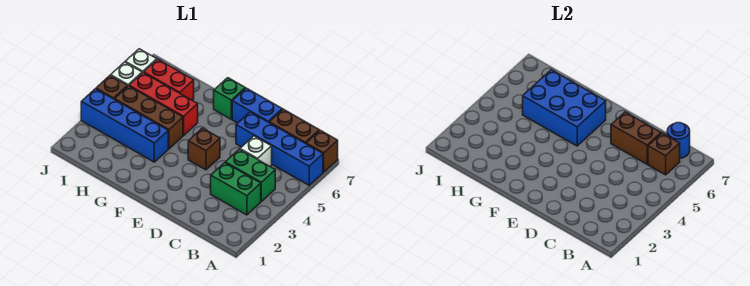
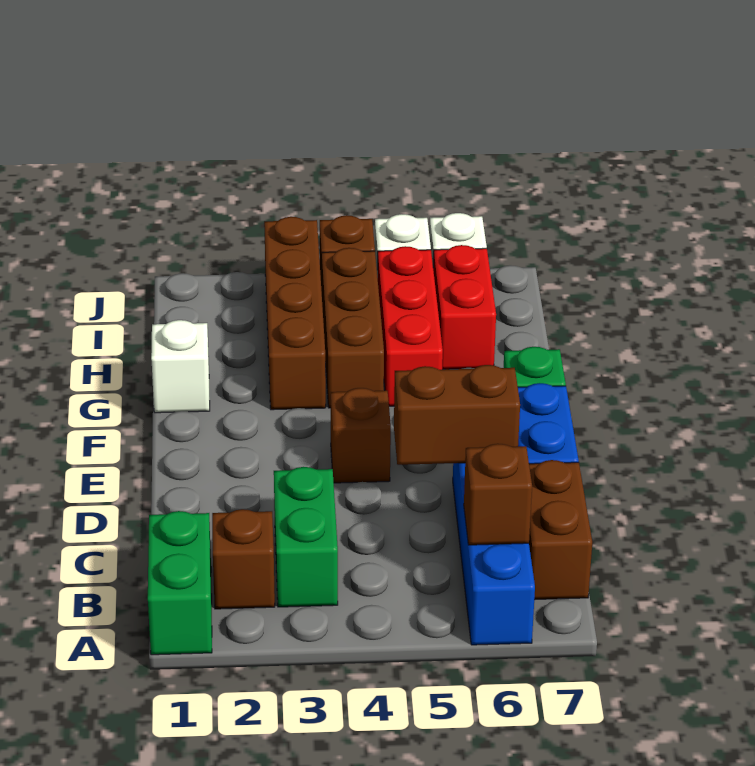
brown brick A7 level 1 -> brown brick B2 level 1
green brick B4:C4 level 1 -> green brick A1:B1 level 1
blue round brick B7 level 2 -> none
white brick C5 level 1 -> white brick G1 level 1
brown brick C6:D6 level 2 -> brown brick D5:D6 level 2
blue brick F5:H6 level 2 -> none
blue brick G3:J3 level 1 -> brown brick G3:J3 level 1

